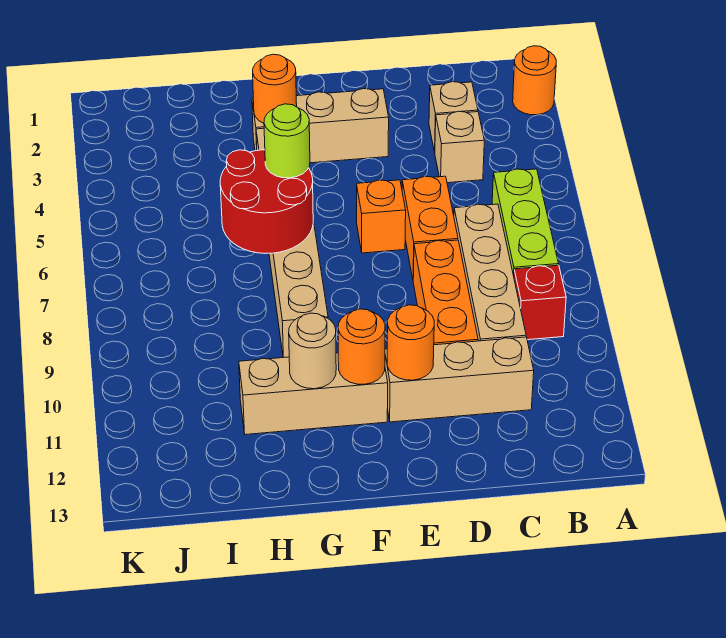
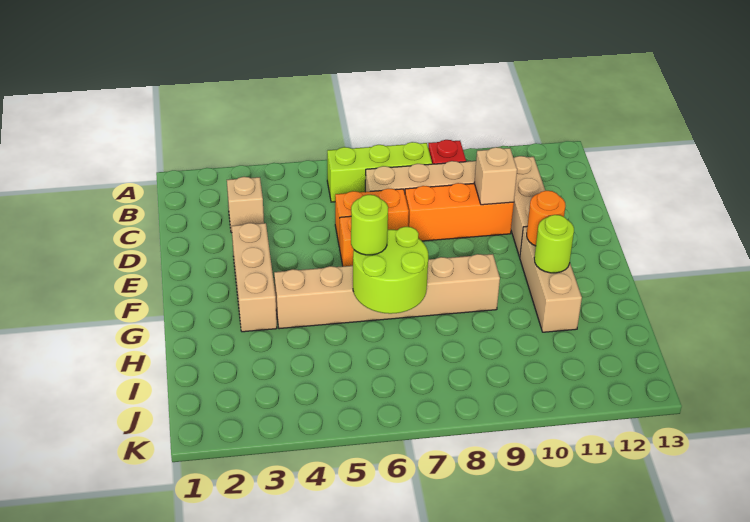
orange round brick A2 level 1 -> none
tan brick C4 level 1 -> tan brick D10 level 2
orange round brick E11 level 2 -> none
orange round brick G3 level 2 -> none
red round brick G6:H7 level 2 -> lime round brick G6:H7 level 2
tan round brick G11 level 2 -> lime round brick G11 level 2

